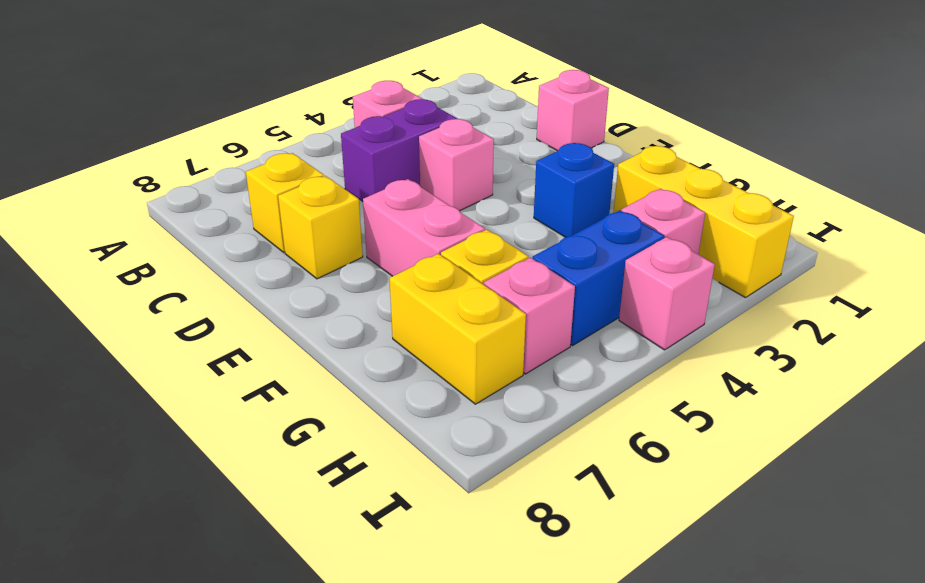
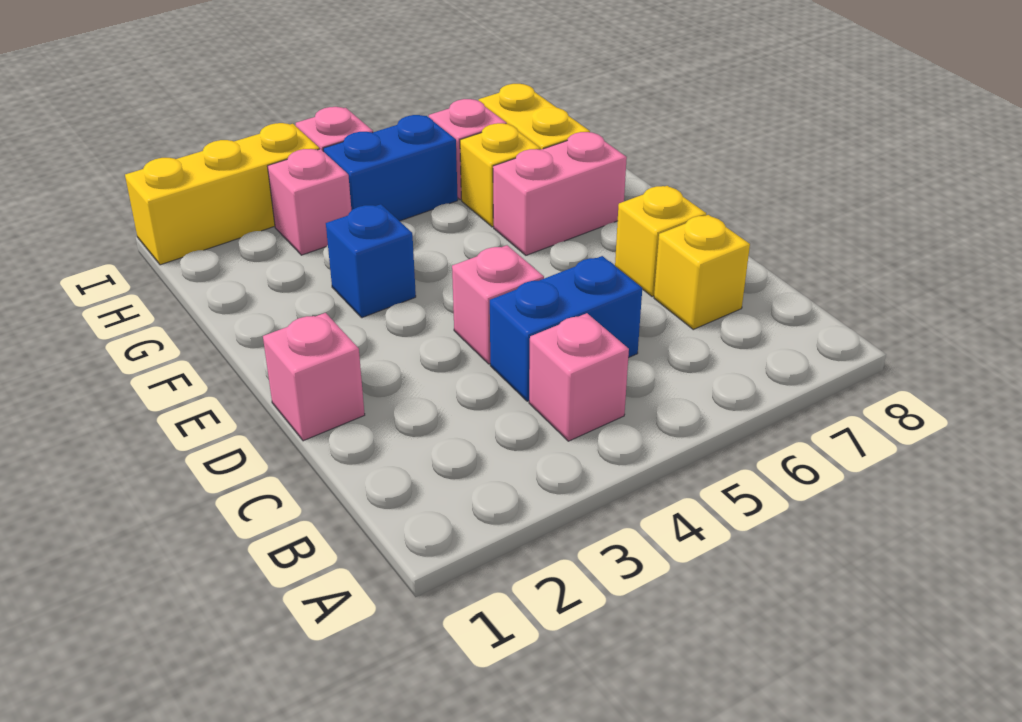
purple brick C4:C5 level 1 -> blue brick C4:C5 level 1
pink brick E6:F6 level 1 -> pink brick F6:F7 level 1
yellow brick G2:I2 level 1 -> yellow brick I1:I3 level 1

